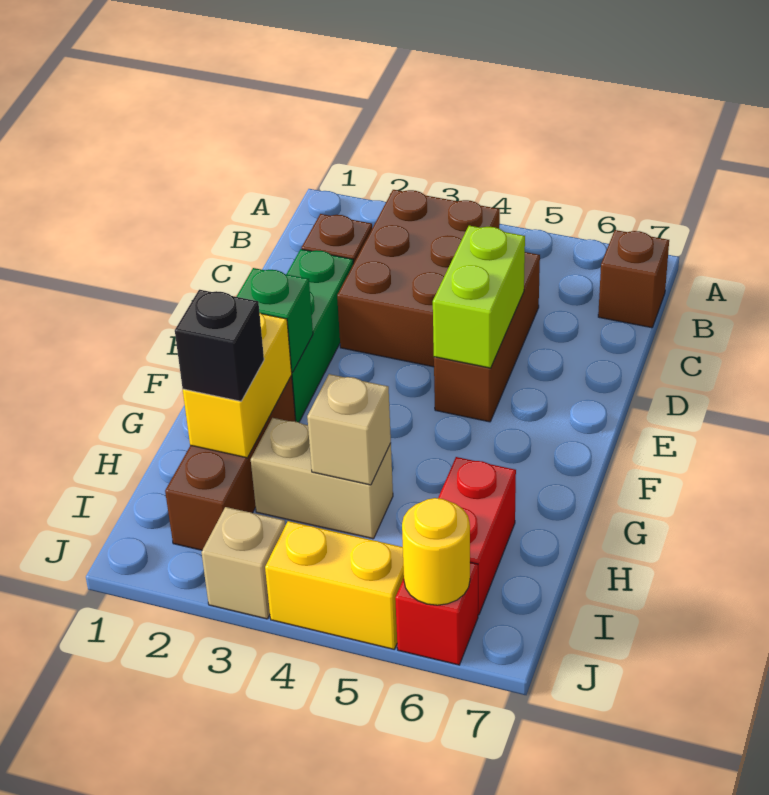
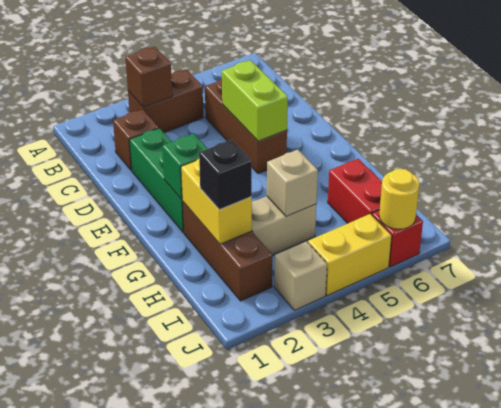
brown brick B3:D4 level 1 -> brown brick B3:B4 level 1
brown brick B7 level 1 -> brown brick B3 level 2

